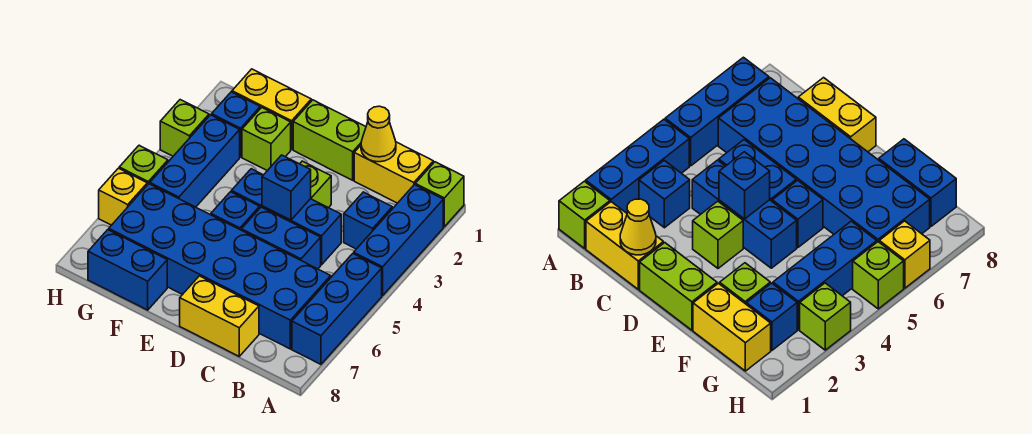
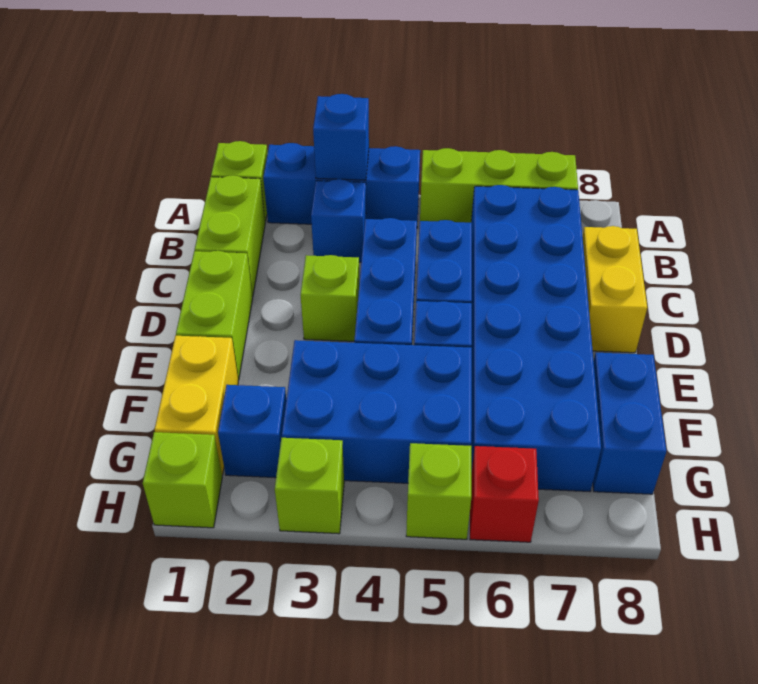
blue brick A5:A7 level 1 -> lime brick A5:A7 level 1
yellow brick B1:C1 level 1 -> lime brick B1:C1 level 1
yellow cone C1 level 2 -> none
blue brick D4 level 2 -> blue brick A3 level 2
lime brick F2 level 1 -> lime brick H1 level 1
blue brick G3:G5 level 1 -> blue brick F3:G5 level 1
yellow brick H6 level 1 -> red brick H6 level 1

